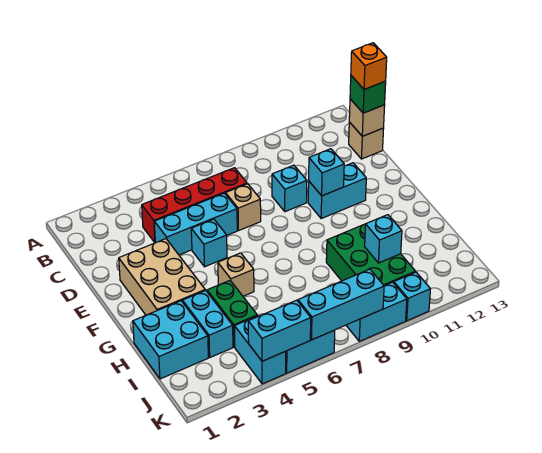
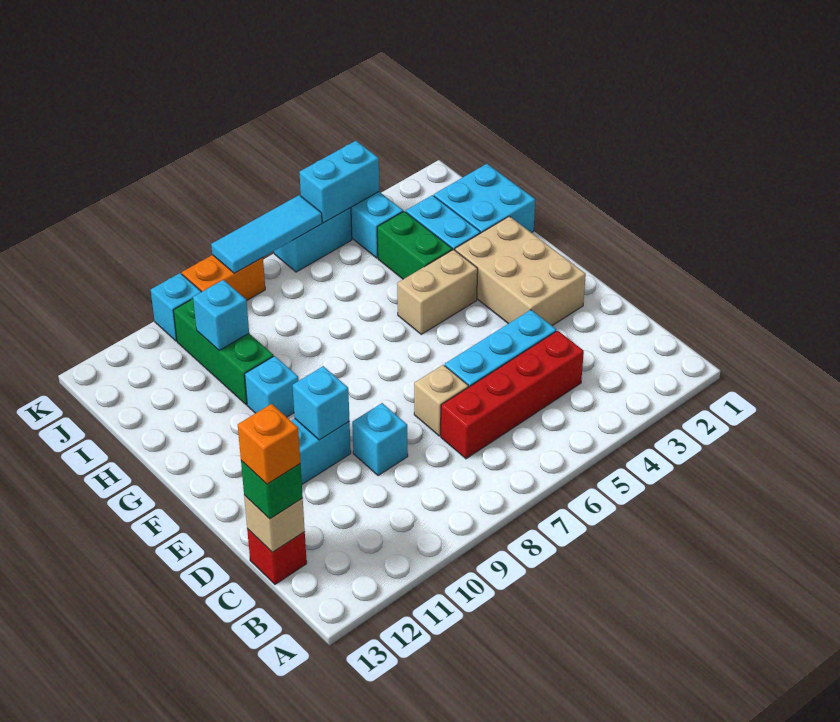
tan brick C13 level 1 -> red brick C13 level 1
cyan brick E5 level 1 -> cyan brick G10 level 1
tan brick G5 level 1 -> tan brick G4:G5 level 1
green brick H9:J10 level 1 -> green brick H10:J10 level 1
cyan brick K6:K8 level 2 -> cyan tile K6:K8 level 2
cyan brick K8:K9 level 1 -> orange brick K8:K9 level 1

